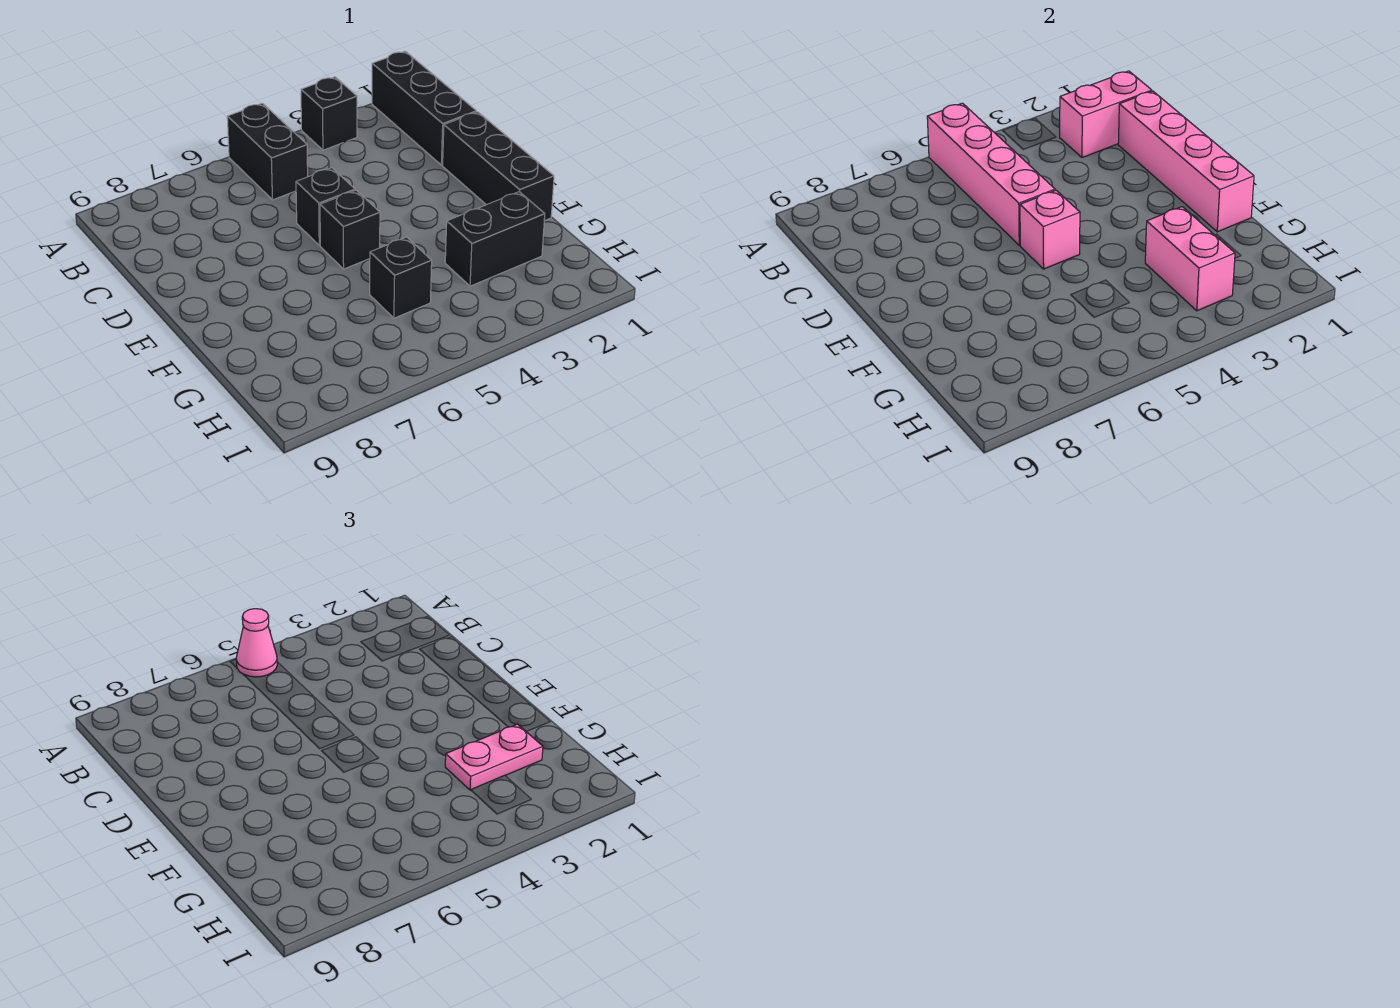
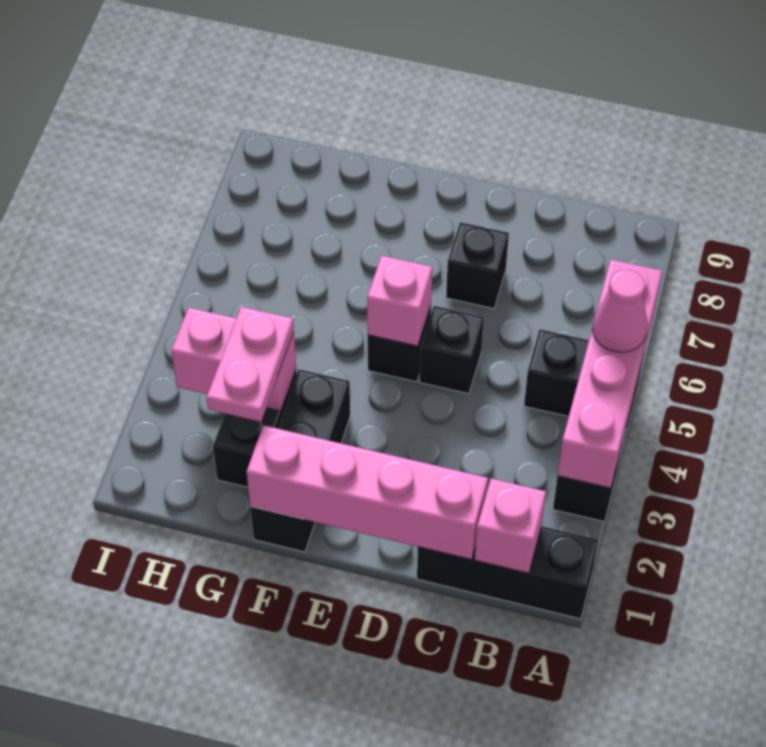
pink brick A5:D5 level 2 -> pink brick A3:A6 level 2
pink brick B1:B2 level 2 -> pink brick B1 level 2
black brick D1:F1 level 1 -> black brick F1:F3 level 1
black brick G5 level 1 -> black brick D7 level 1

